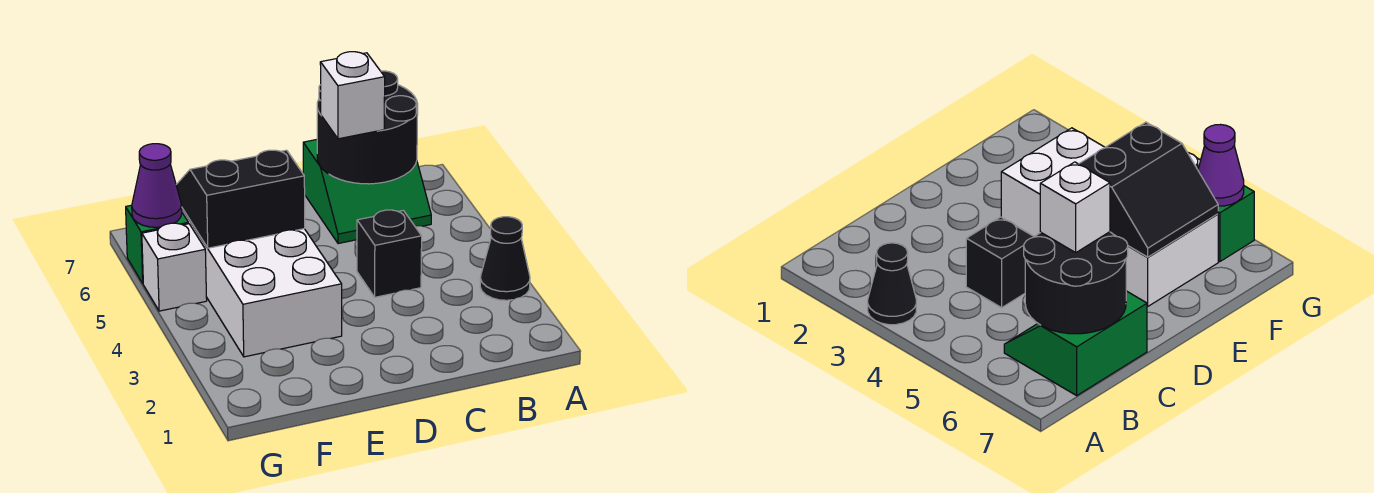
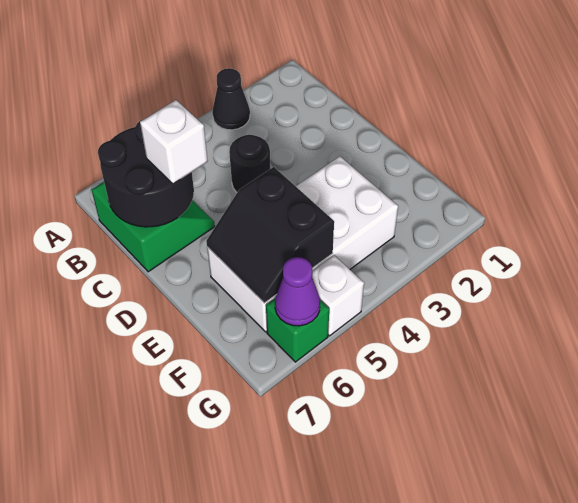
black brick C4 level 1 -> black round brick C4 level 1

